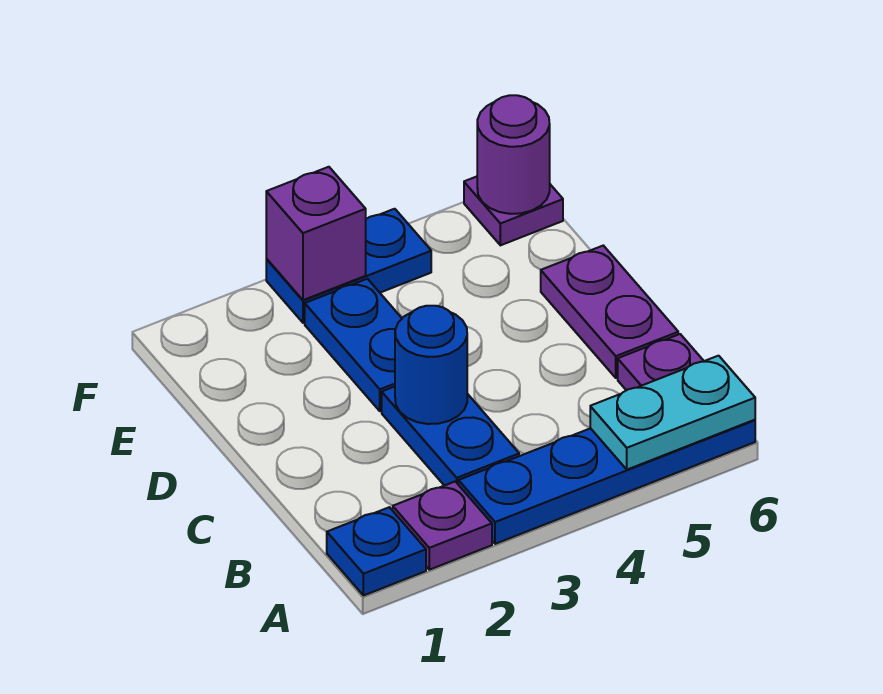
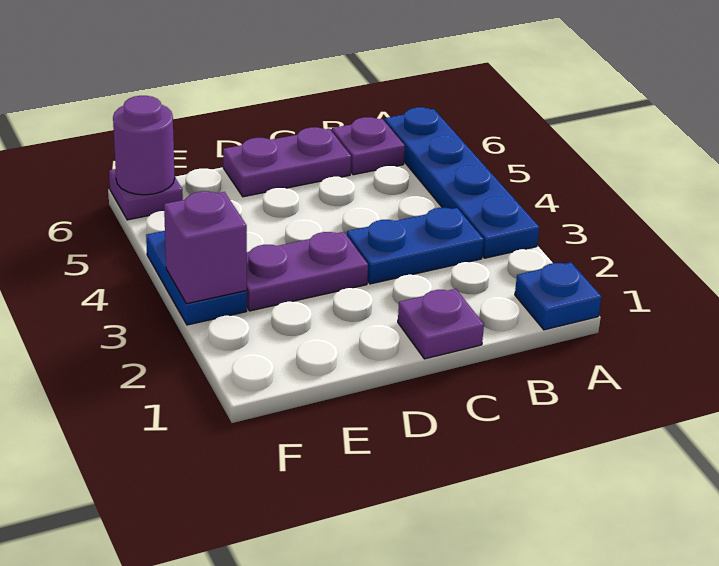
purple plate A2 level 1 -> purple plate C1 level 1
cyan plate A5:A6 level 2 -> none
blue round brick C3 level 2 -> none
blue plate D3:E3 level 1 -> purple plate D3:E3 level 1

